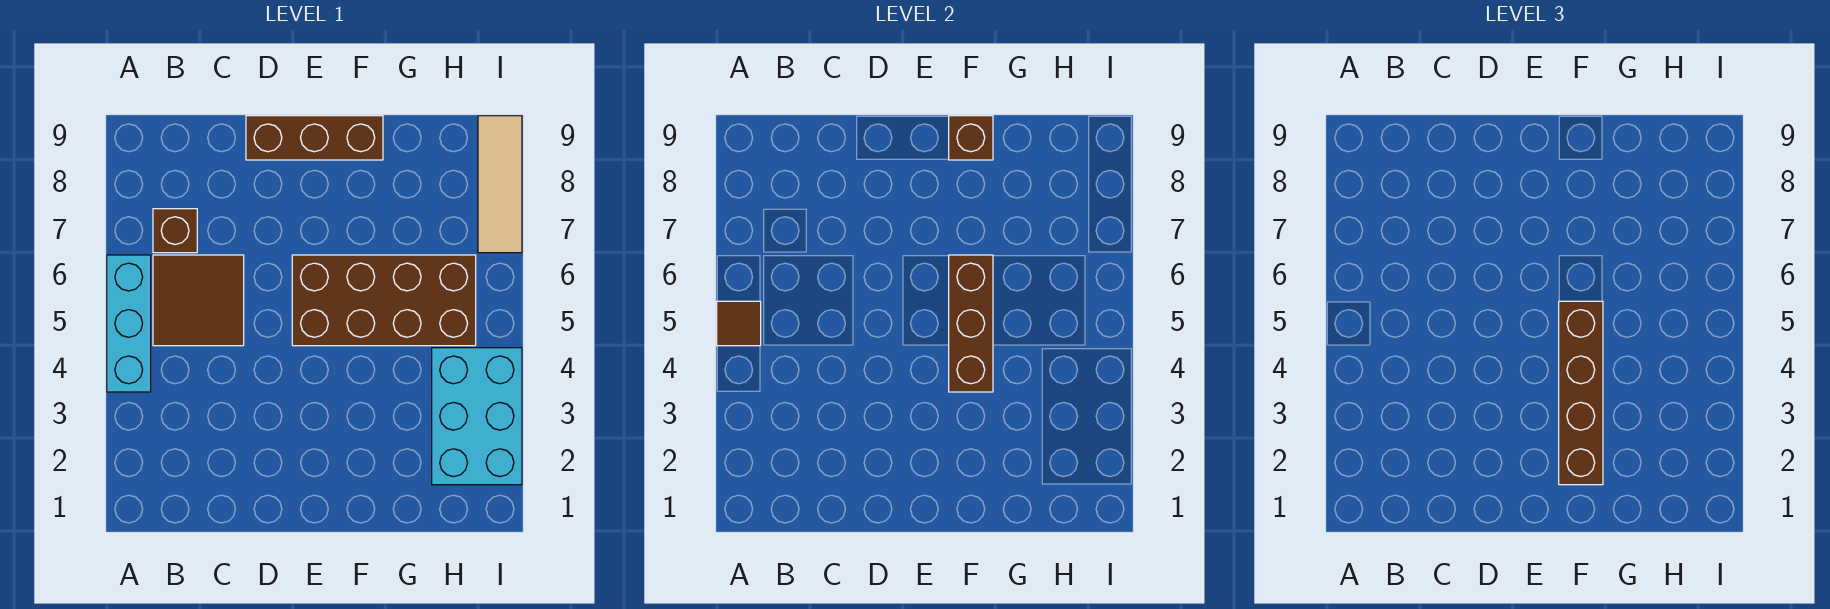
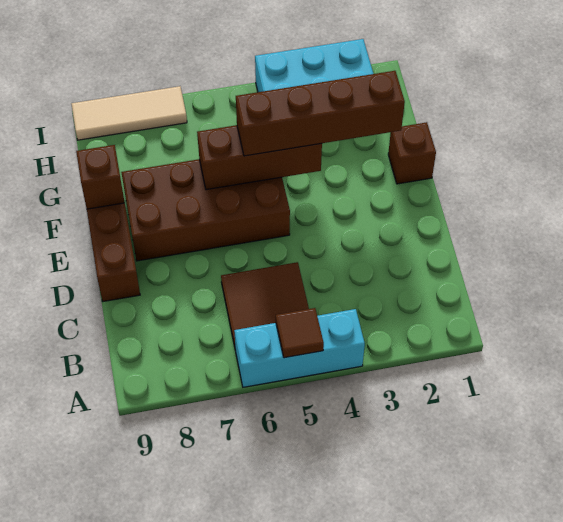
brown brick B7 level 1 -> brown brick F1 level 1
brown brick E5:H6 level 1 -> brown brick E5:F8 level 1

